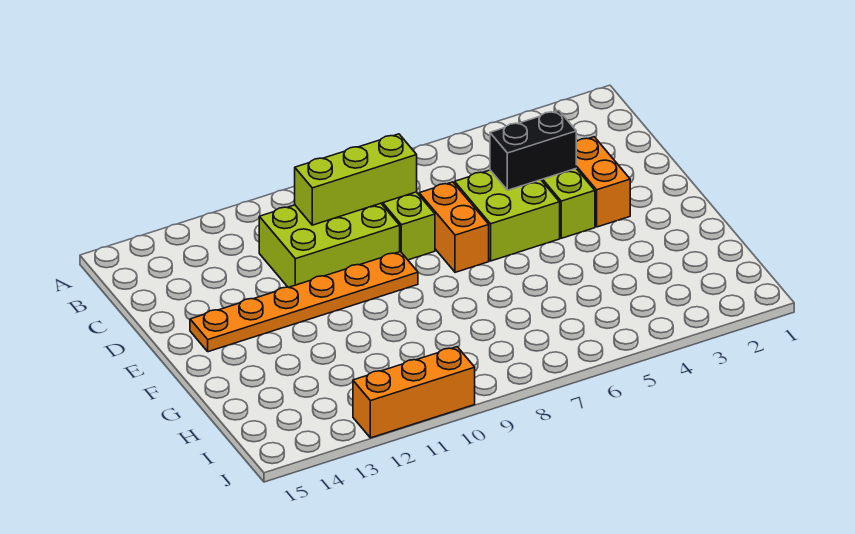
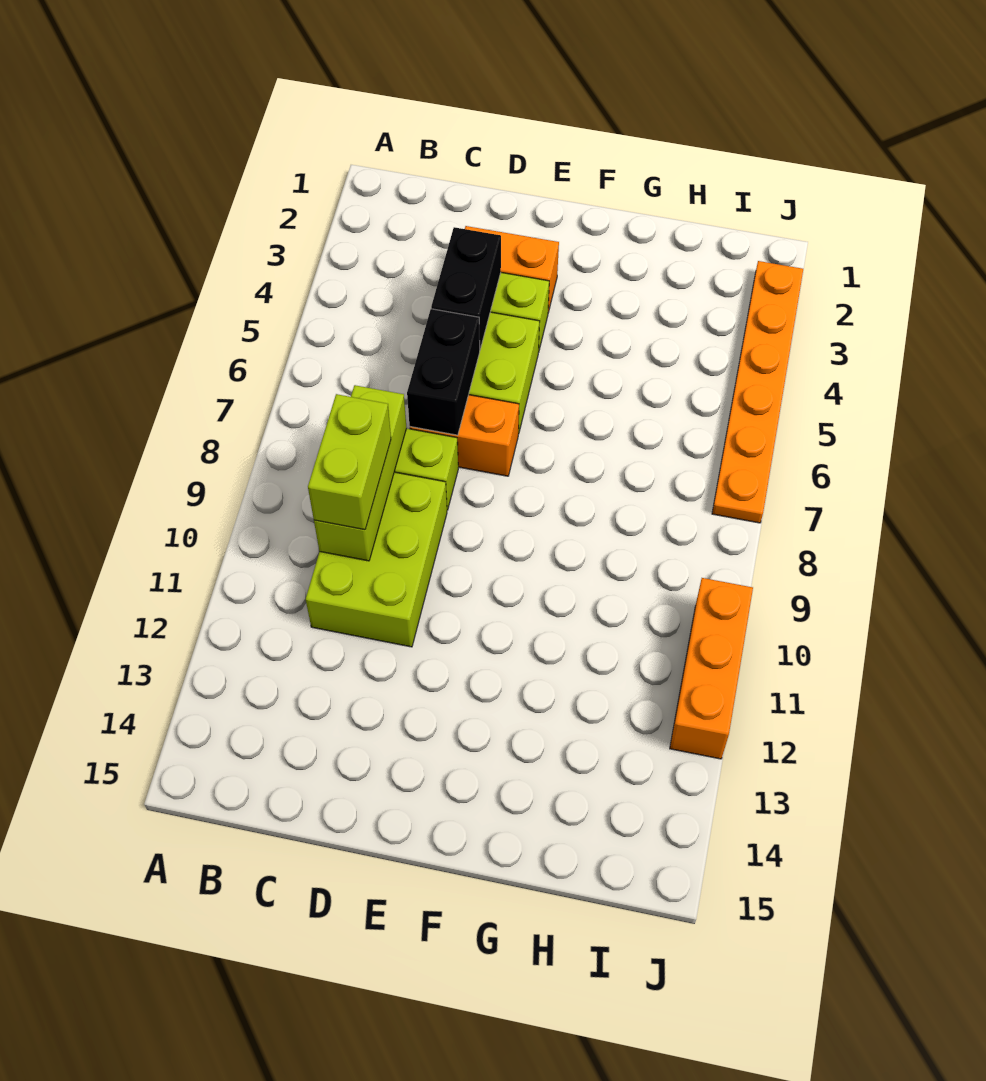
none -> lime brick C9:C10 level 3
none -> black brick D6:D7 level 2
orange plate E9:E14 level 1 -> orange plate J2:J7 level 1

